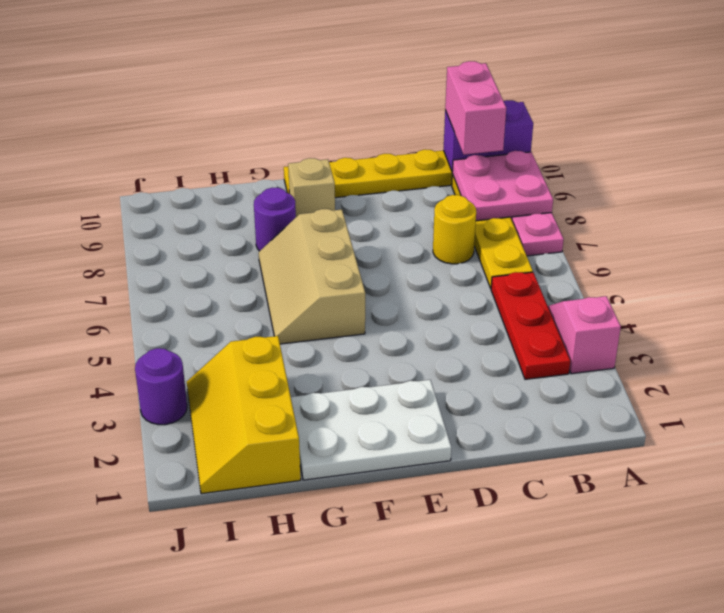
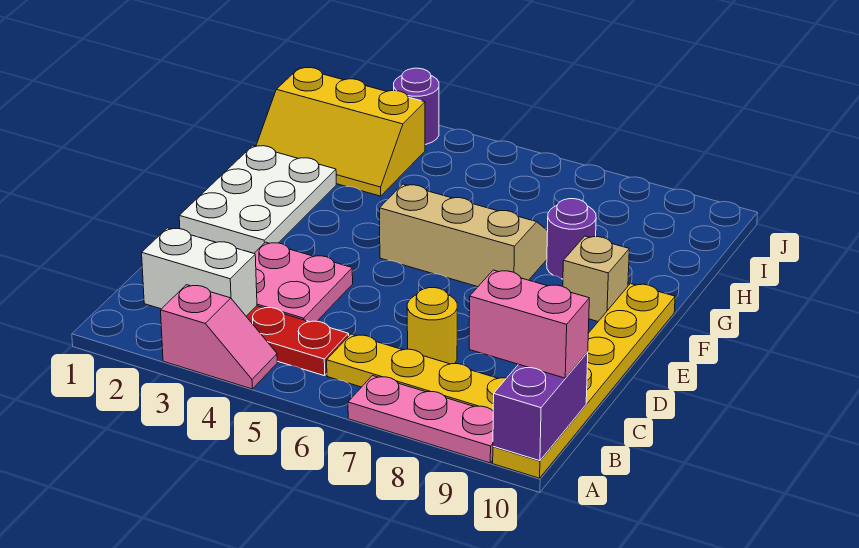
pink plate A8:B9 level 2 -> pink plate C3:D4 level 1
none -> white brick B2:B3 level 2
yellow slope H1:I3 level 1 top H -> yellow slope H1:I3 level 1 top I

